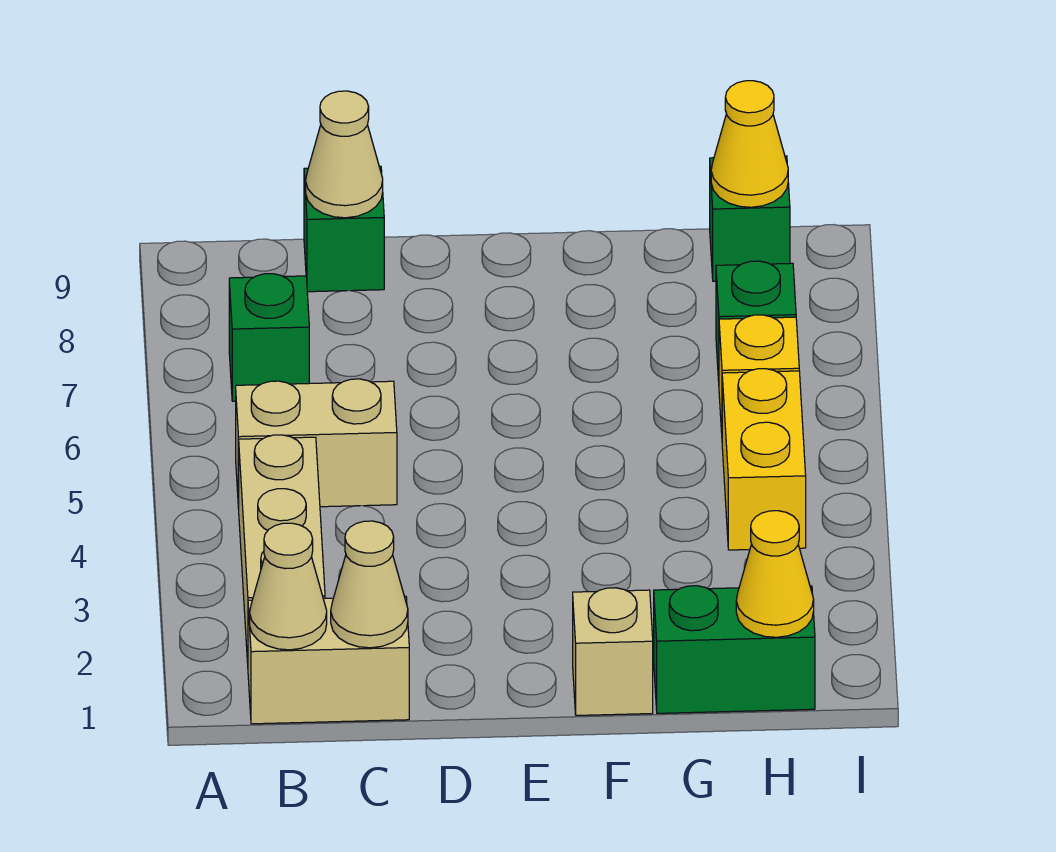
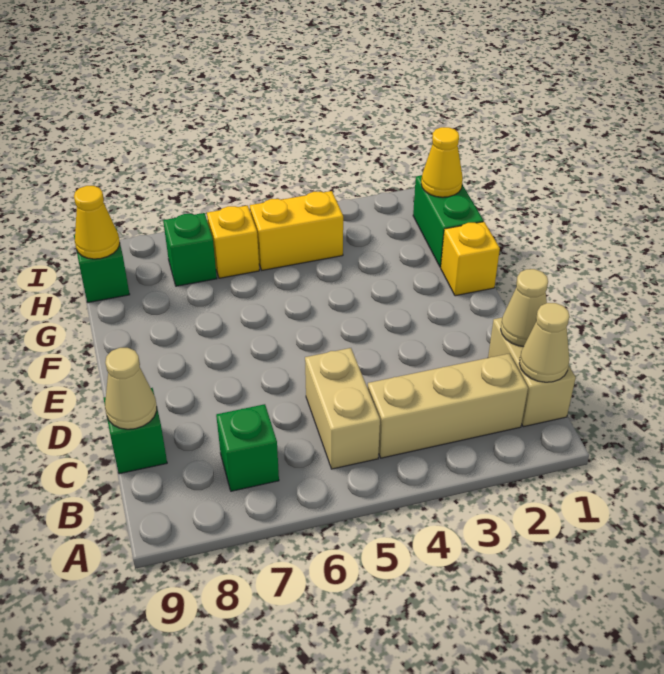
tan brick F1 level 1 -> yellow brick F1 level 1

